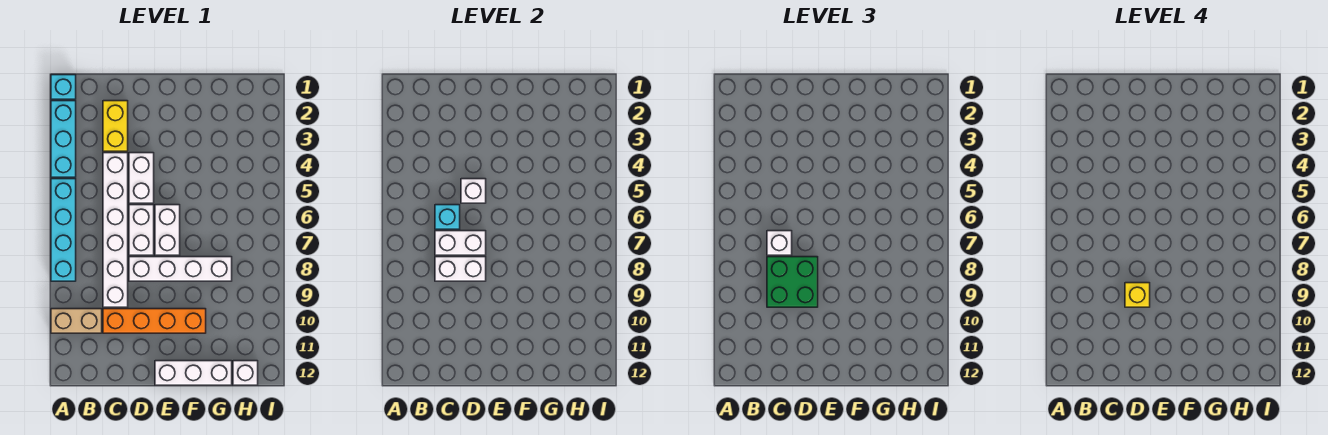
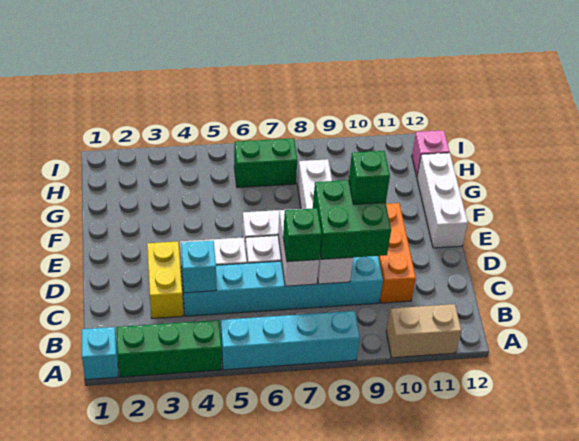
cyan brick A2:A4 level 1 -> green brick A2:A4 level 1
tan brick A10:B10 level 1 -> tan brick A10:A11 level 1
yellow brick C2:C3 level 1 -> yellow brick C3:D3 level 1
white brick C4:C9 level 1 -> cyan brick C4:C9 level 1
cyan brick C6 level 2 -> cyan brick C4 level 2
white brick C7 level 3 -> green brick C7 level 3
orange brick C10:F10 level 1 -> orange brick C10:E10 level 1
white brick D5 level 2 -> none
yellow brick D9 level 4 -> green brick D9 level 4
none -> green brick H6:H7 level 1
white brick H12 level 1 -> pink brick H12 level 1

